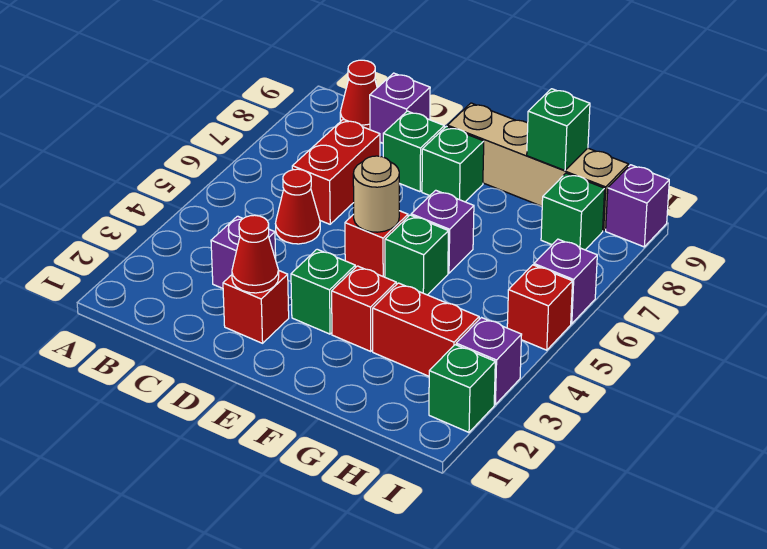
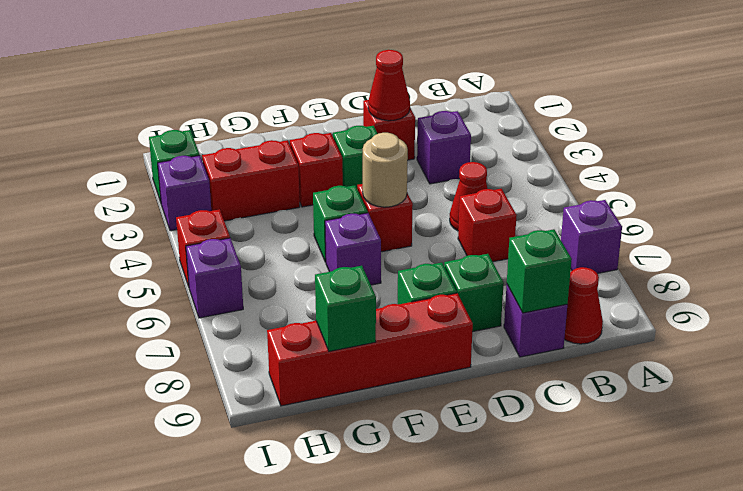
red brick C6:C7 level 1 -> red brick C6 level 1
tan brick E9:H9 level 1 -> red brick E9:H9 level 1
green brick H8 level 1 -> green brick C9 level 2
purple brick I9 level 1 -> purple brick A7 level 1

